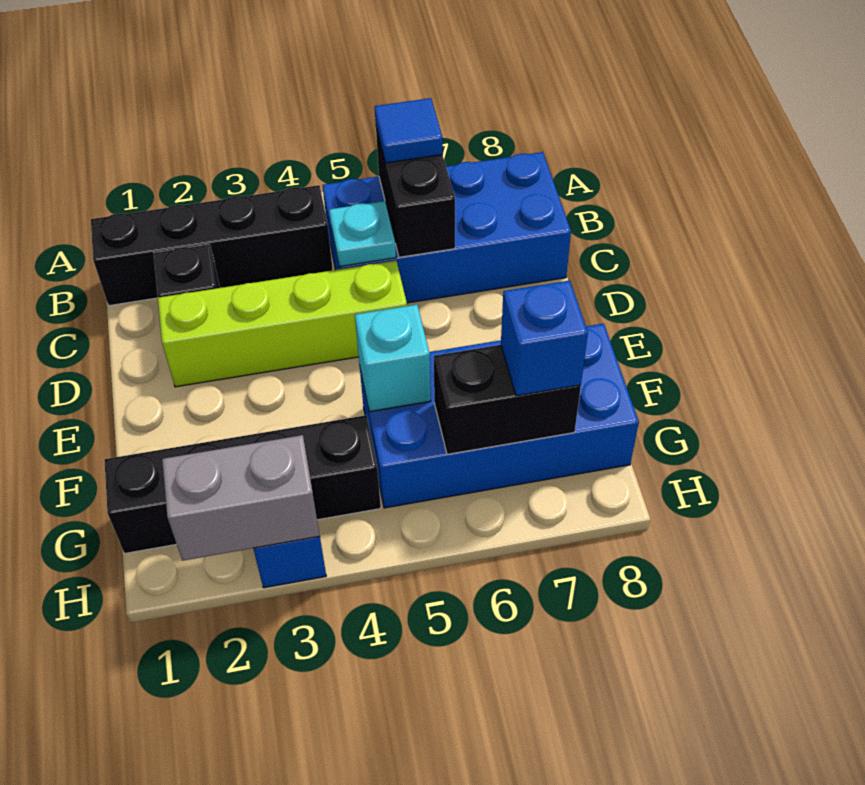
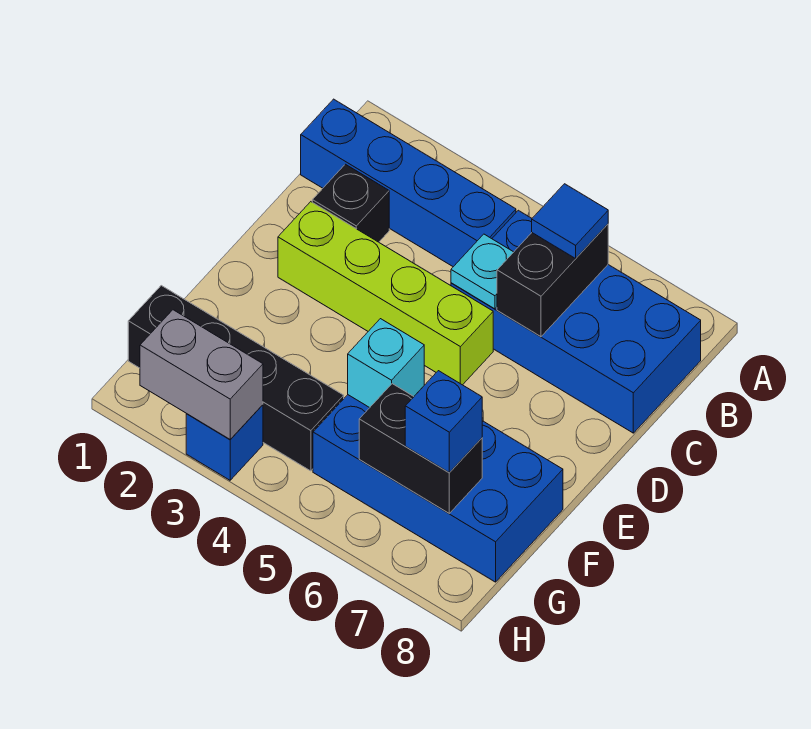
black brick B1:B4 level 1 -> blue brick B1:B4 level 1

